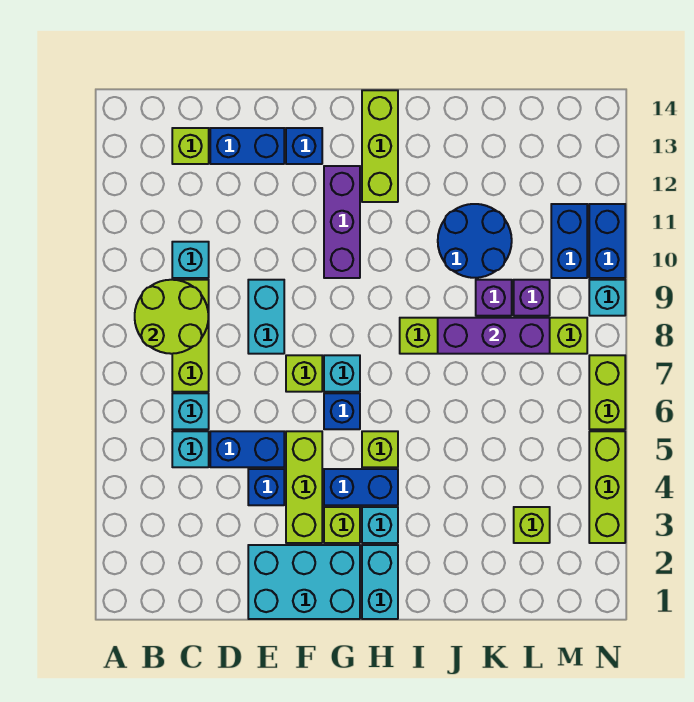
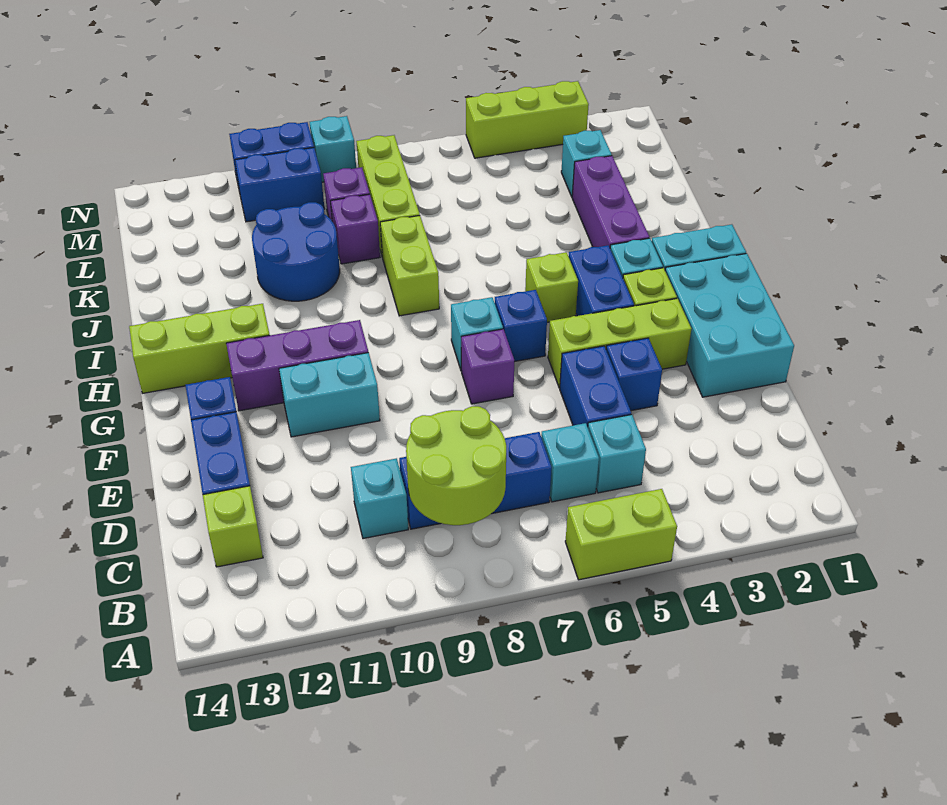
lime brick C7:C9 level 1 -> blue brick C7:C9 level 1
cyan brick E8:E9 level 1 -> cyan brick F10:F11 level 1
lime brick F7 level 1 -> purple brick F7 level 1
purple brick J8:L8 level 2 -> purple brick I3:K3 level 1
lime brick L3 level 1 -> cyan brick L3 level 1
lime brick N6:N7 level 1 -> lime brick A5:A6 level 1

